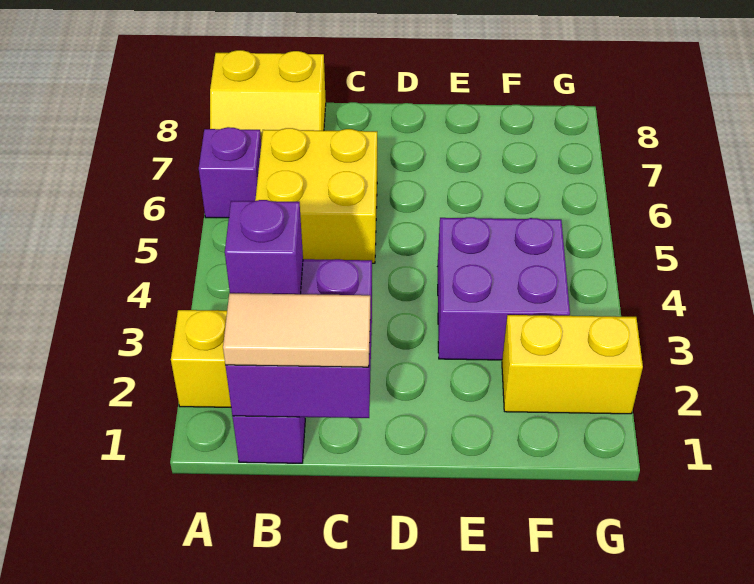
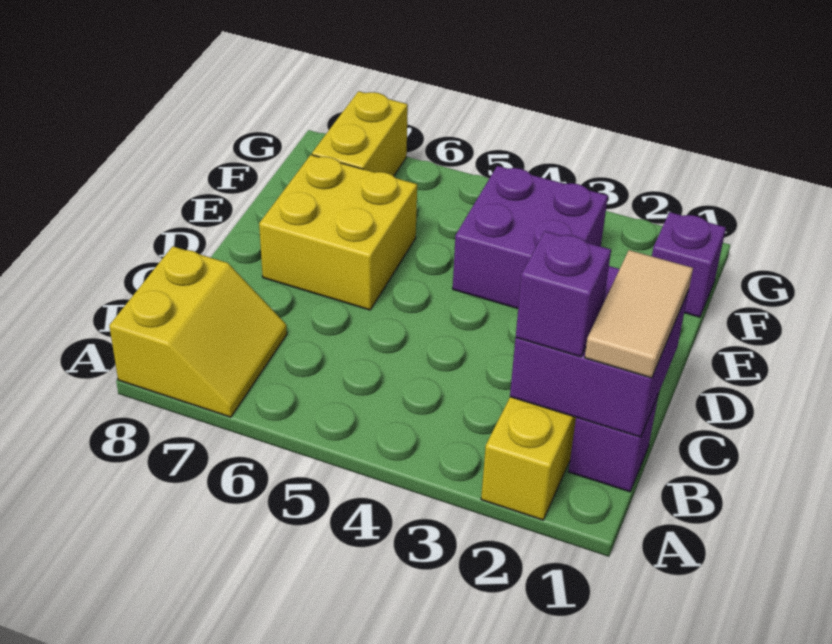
purple brick A6 level 1 -> purple brick F1 level 1
yellow brick B5:C6 level 1 -> yellow brick D6:E7 level 1
yellow brick F2:G2 level 1 -> yellow brick F7:G7 level 1

